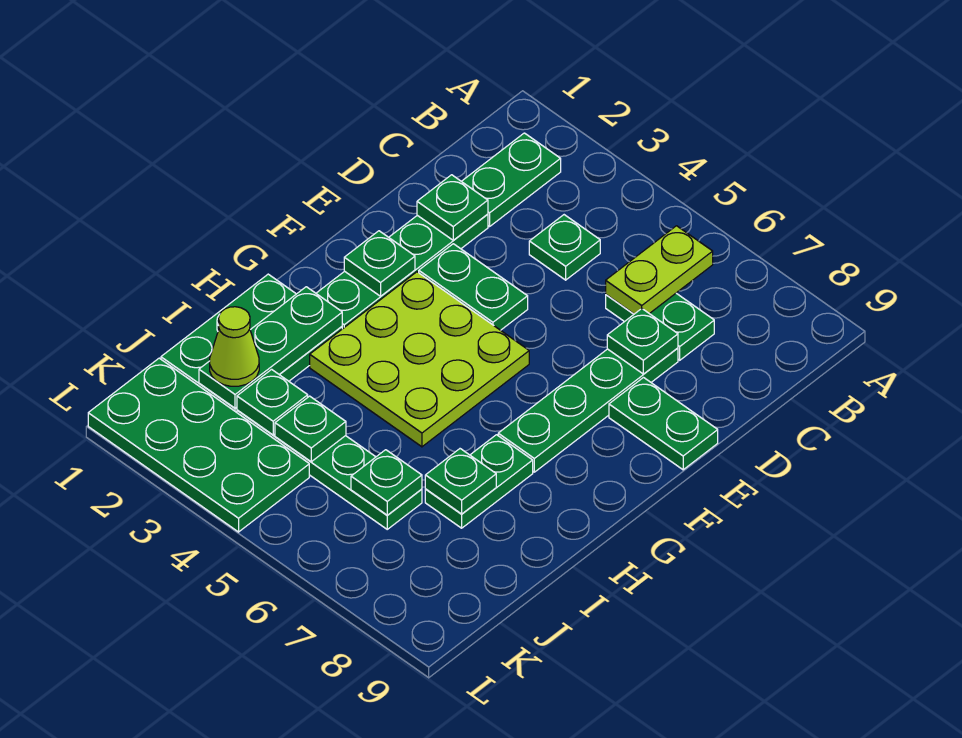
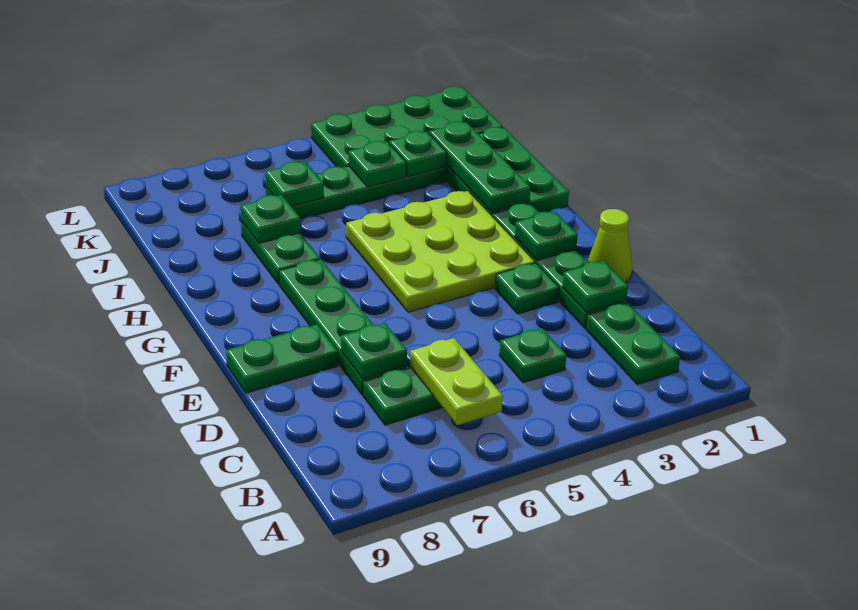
green plate E3:E4 level 1 -> green plate E3 level 1
lime cone J2 level 3 -> lime cone E1 level 1

